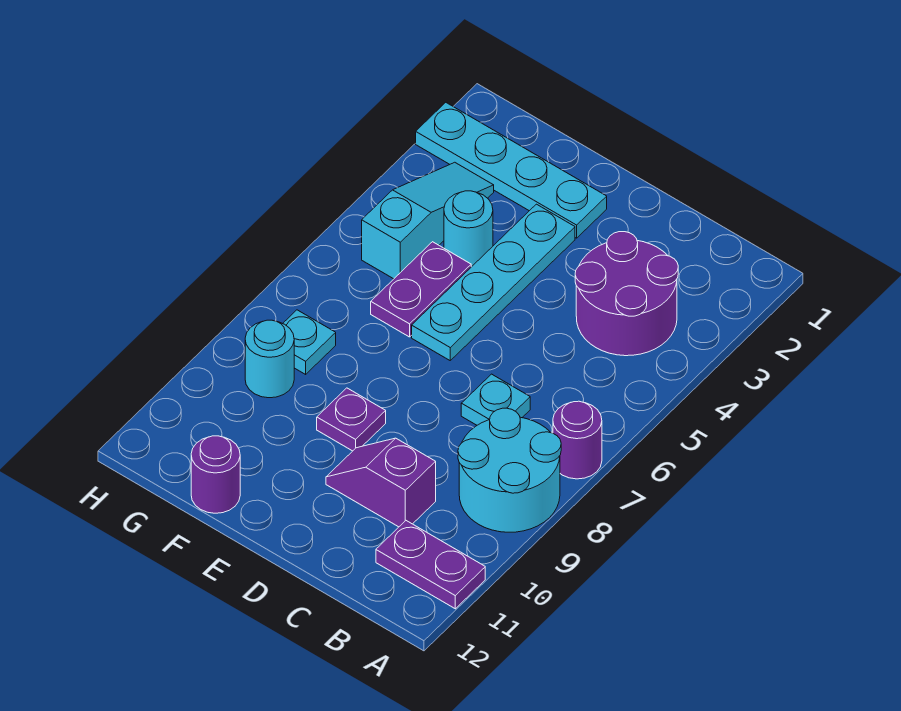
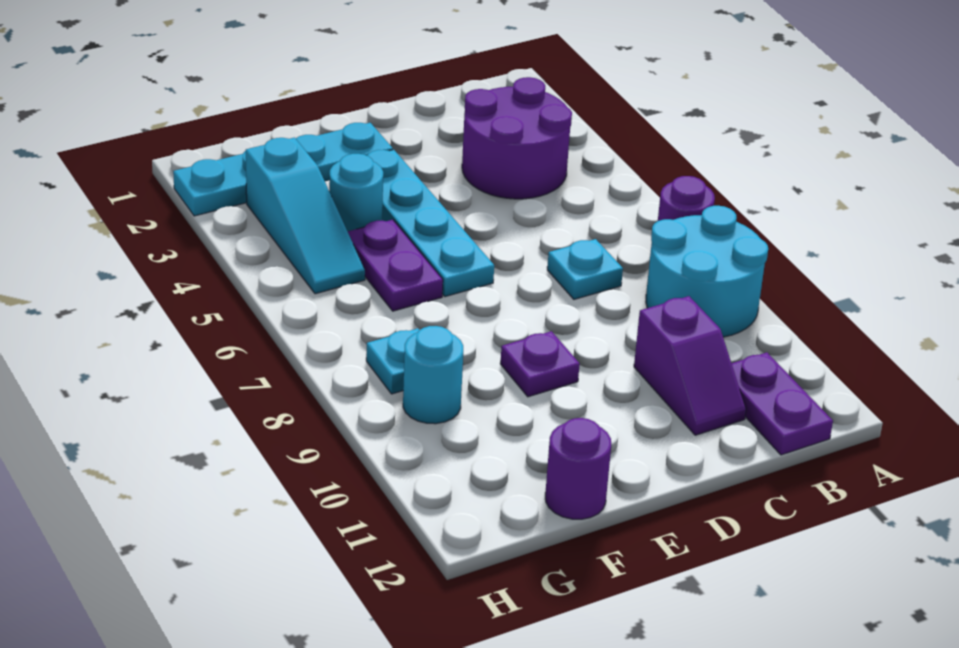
purple plate A11:B11 level 1 -> purple plate B11:B12 level 1
purple slope C10:D10 level 1 top C -> purple slope C10:C11 level 1 top 10
cyan slope G3:G5 level 1 top 5 -> cyan slope G3:G5 level 1 top 3

